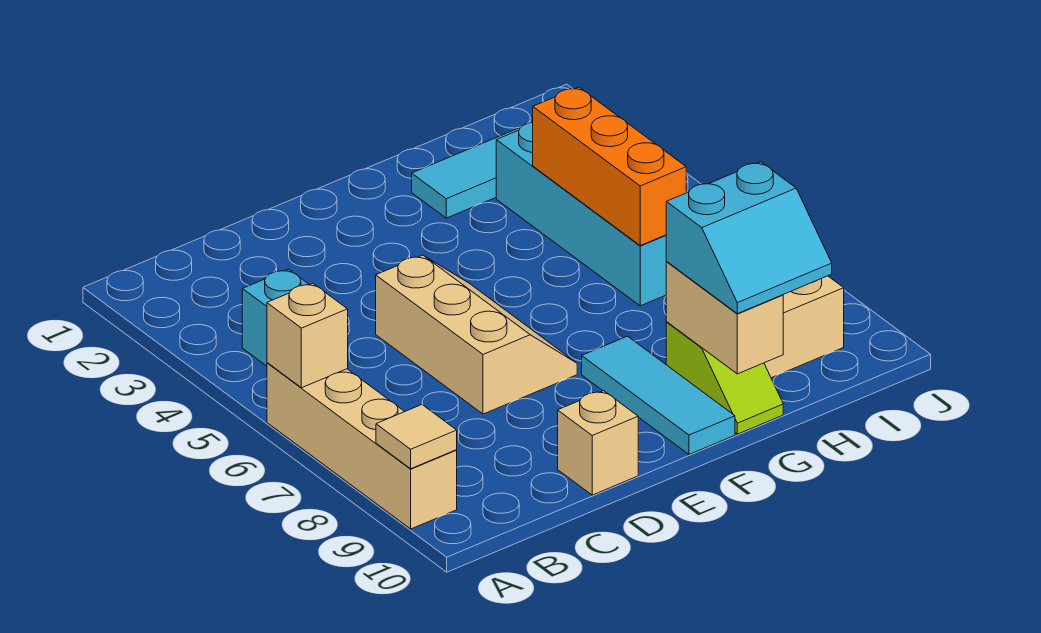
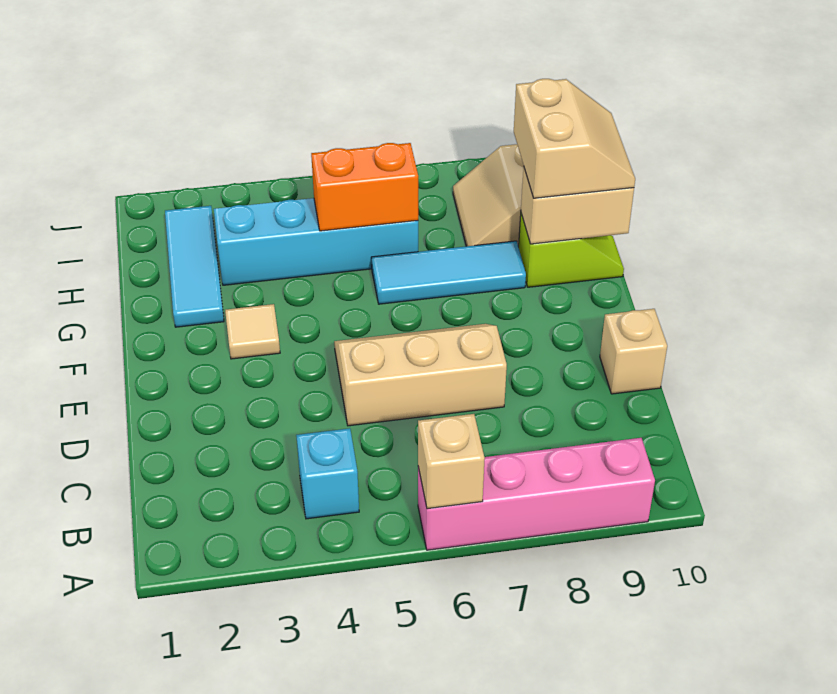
tan brick A6:A9 level 1 -> pink brick A6:A9 level 1
tan tile A9 level 2 -> tan tile F3 level 1
cyan tile F8:F10 level 1 -> cyan tile G6:G8 level 1
cyan slope G9:H10 level 3 top 9 -> tan slope G9:H10 level 3 top 9
orange brick H4:H6 level 2 -> orange brick H5:H6 level 2

